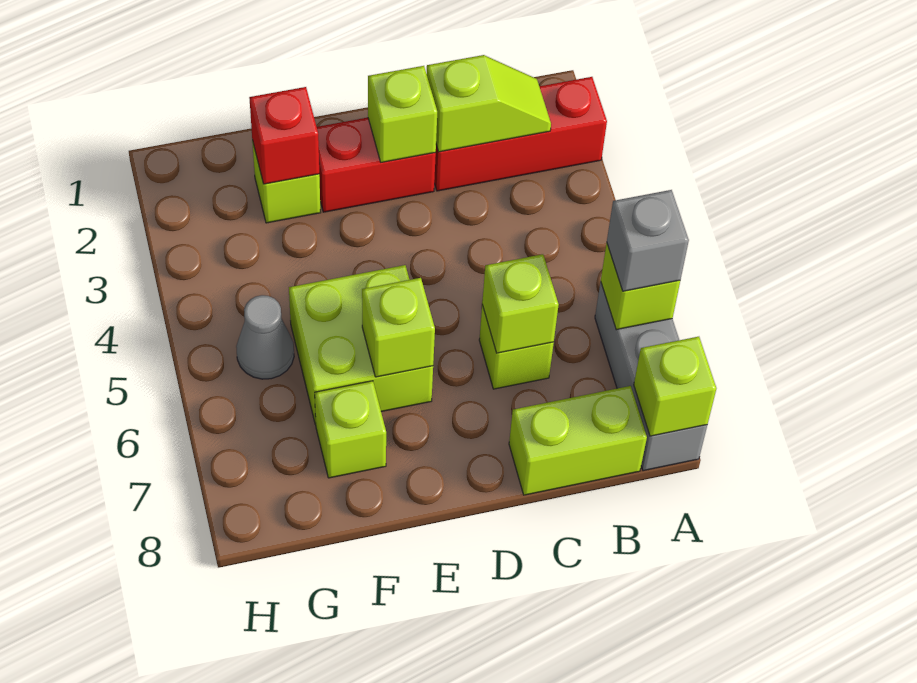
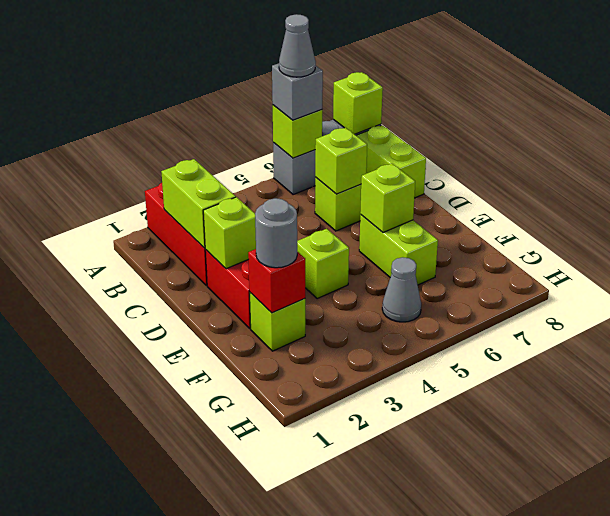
none -> grey cone A6 level 4
lime slope B2:C2 level 2 top C -> lime brick B2:C2 level 2
lime brick E5:F6 level 1 -> lime brick E6:F6 level 1
none -> grey round brick F2 level 3
lime brick F7 level 1 -> lime brick E4 level 1

